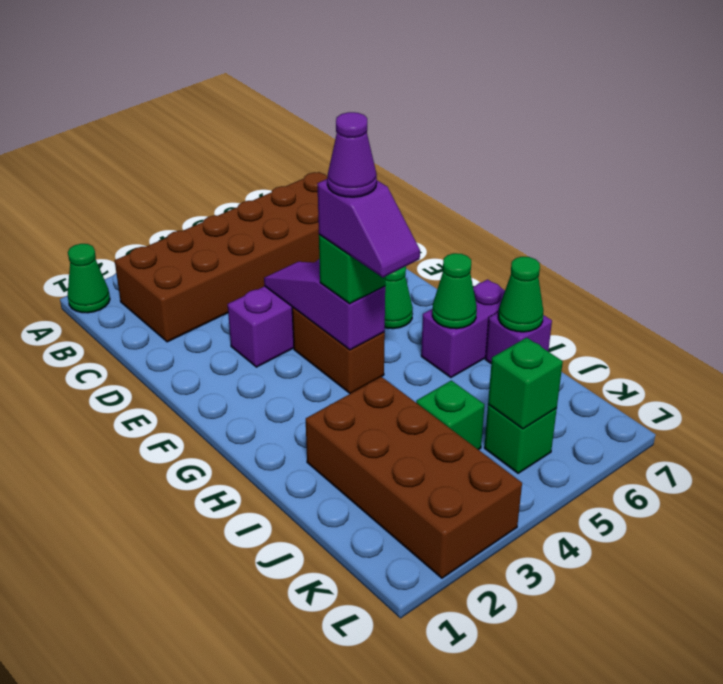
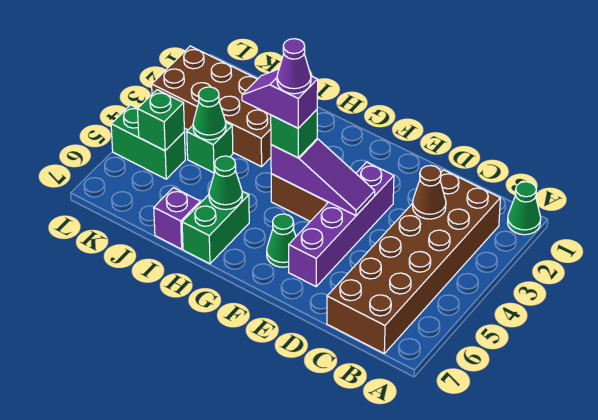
none -> brown cone C3 level 2
purple brick H6:H7 level 1 -> green brick H6:H7 level 1
green cone I7 level 2 -> green cone J4 level 2
green brick K5 level 1 -> green brick K5:L5 level 1

